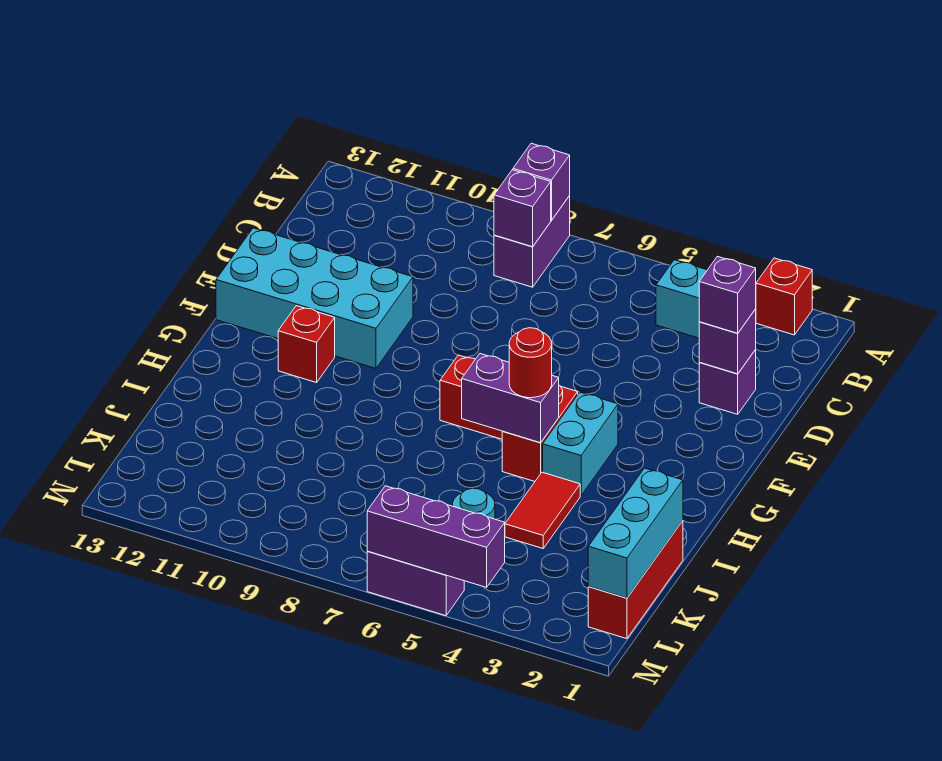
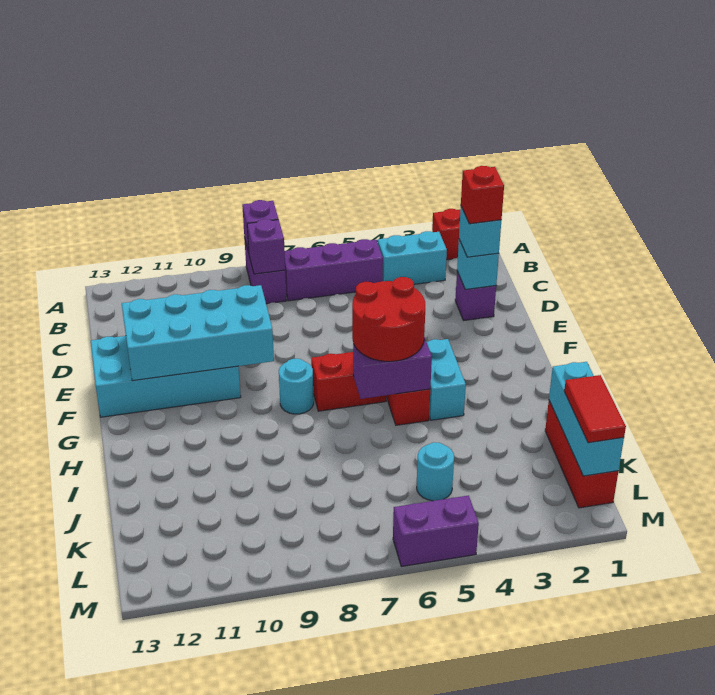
purple brick D2 level 2 -> cyan brick D2 level 2
purple brick D2 level 3 -> cyan brick D2 level 3
none -> cyan brick E9:F12 level 2
none -> cyan round brick G8 level 1
red brick G11 level 1 -> red brick D2 level 4
red round brick H5 level 3 -> red round brick G5:H6 level 3
red tile I4:J4 level 1 -> red tile K1:L1 level 3
purple brick M4:M6 level 2 -> purple brick B5:B7 level 1

